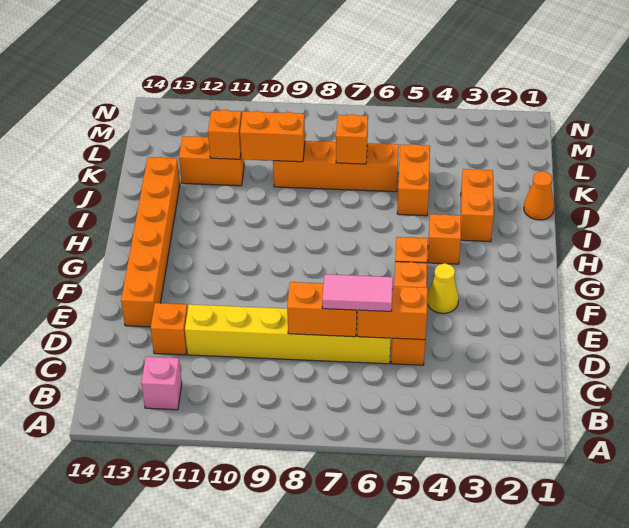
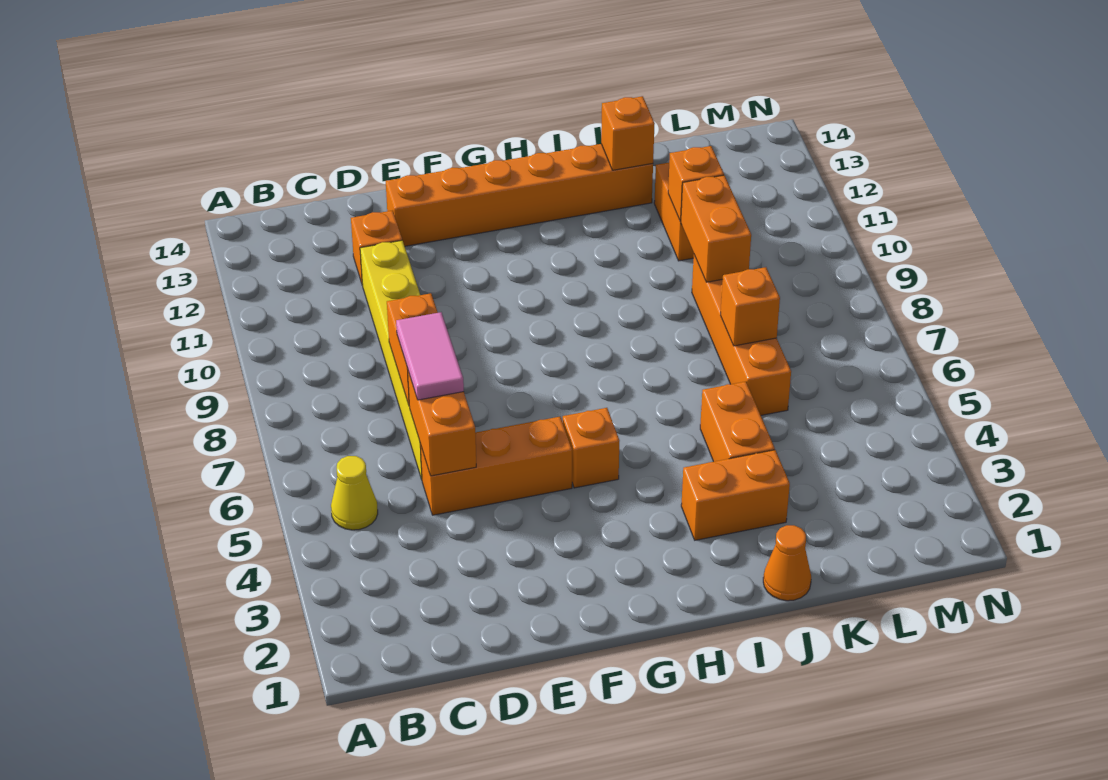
pink brick B12 level 1 -> none
yellow cone F4 level 1 -> yellow cone B5 level 1
orange brick H4 level 1 -> orange brick J13 level 2
orange brick J5:K5 level 1 -> orange brick J4:J5 level 1

